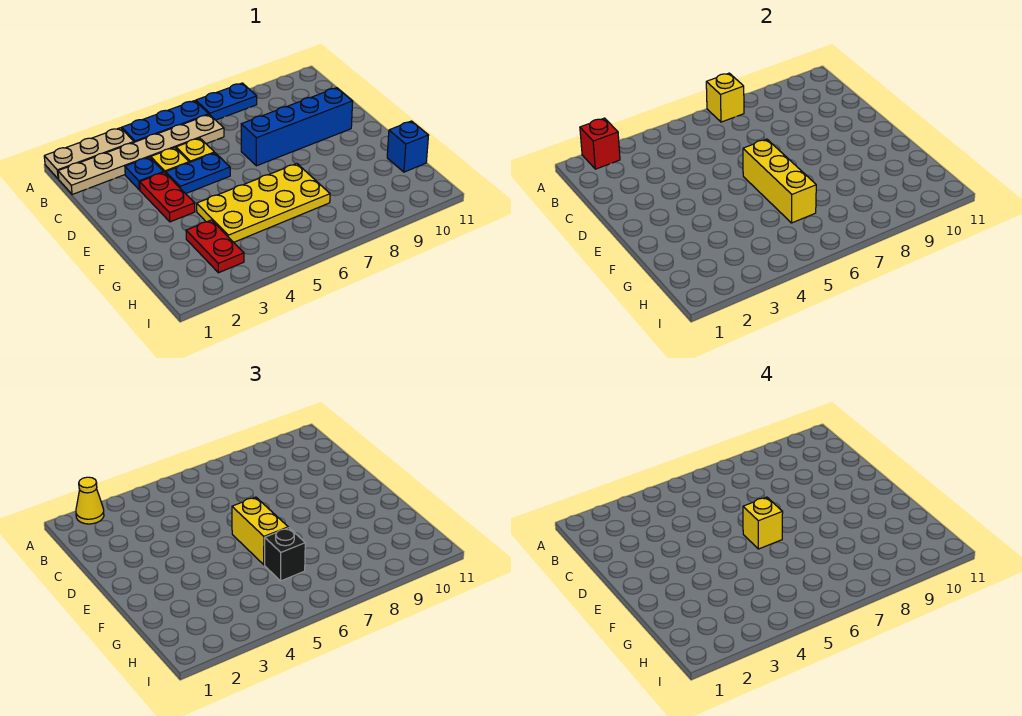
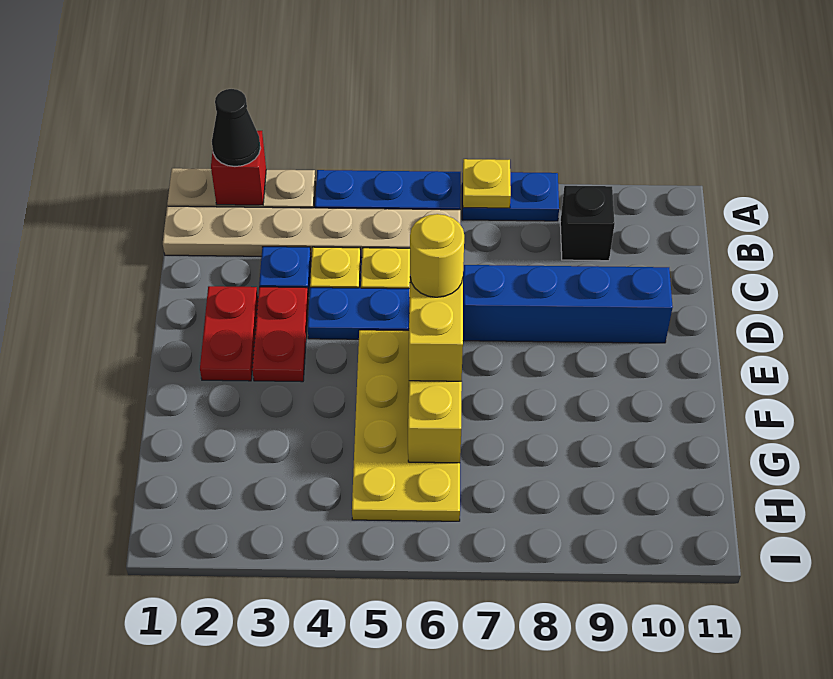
yellow cone A2 level 3 -> black cone A2 level 3
yellow brick A7 level 2 -> yellow plate A7 level 2
yellow brick E6 level 4 -> yellow round brick E6 level 4
yellow plate F4:G7 level 1 -> yellow plate E5:H6 level 1
red plate G3:H3 level 1 -> red plate D2:E2 level 1
black brick G6 level 3 -> black brick B9 level 1
blue brick G11 level 1 -> none

